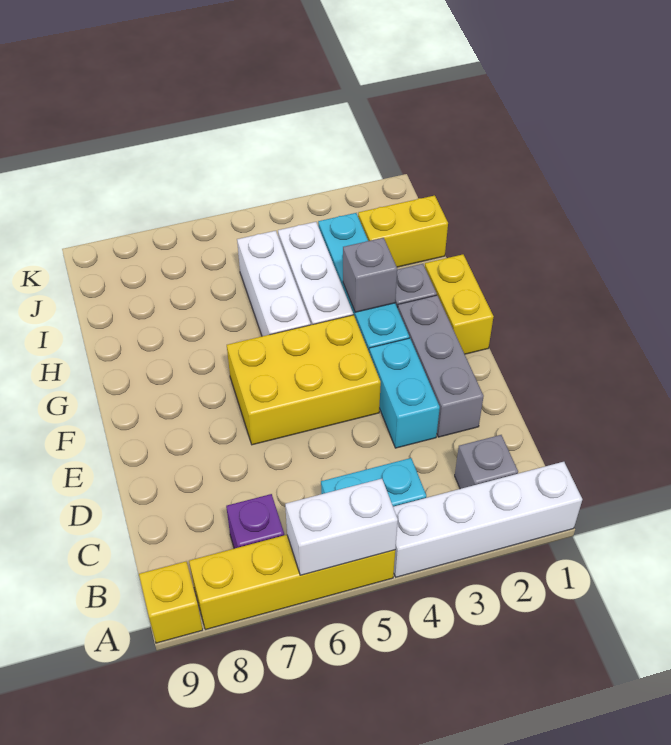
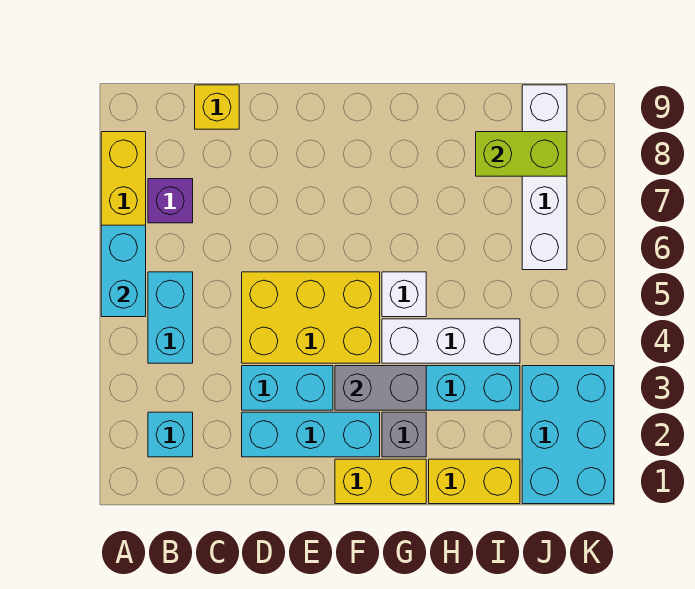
white brick A1:A4 level 1 -> white brick J6:J9 level 1
white brick A5:A6 level 2 -> cyan brick A5:A6 level 2
yellow brick A9 level 1 -> yellow brick C9 level 1
grey brick B2 level 1 -> cyan brick B2 level 1
grey brick D2:F2 level 1 -> cyan brick D2:F2 level 1
yellow brick E4:F6 level 1 -> yellow brick D4:F5 level 1
grey brick G3 level 2 -> grey brick F3:G3 level 2
white brick G5:I5 level 1 -> white brick G5 level 1
yellow brick I1:I2 level 1 -> yellow brick H1:I1 level 1
none -> lime brick I8:J8 level 2
none -> cyan brick J1:K3 level 1

